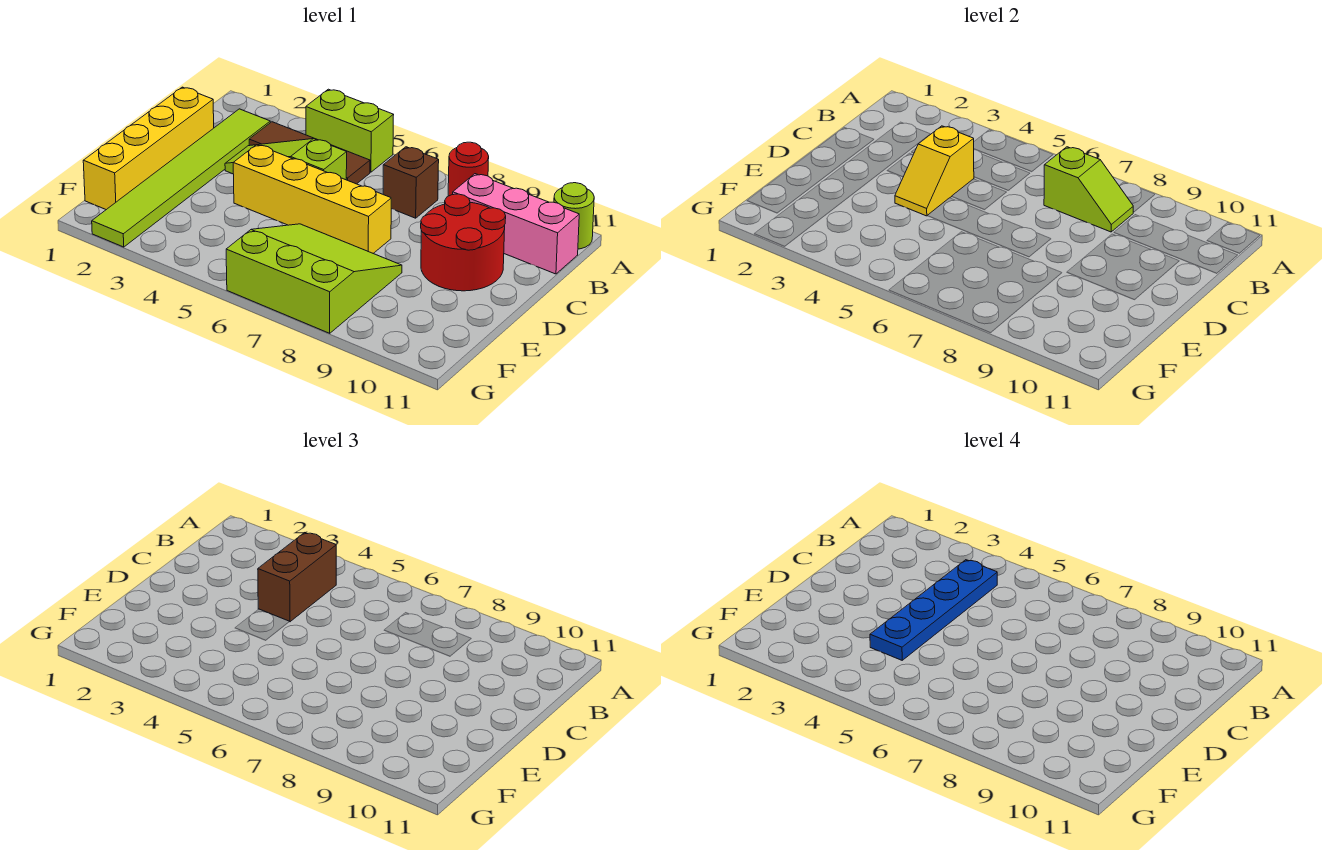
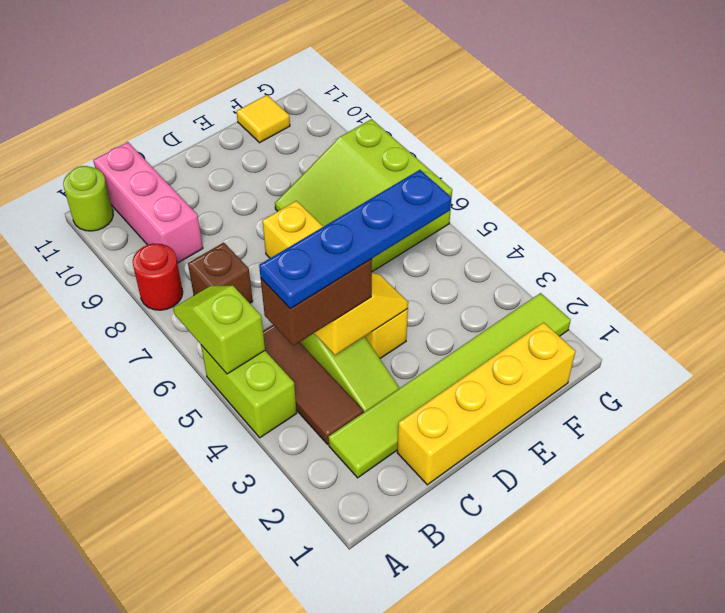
lime slope B7:B8 level 2 top 7 -> lime slope A5:A6 level 2 top 5
red round brick C9:D10 level 1 -> none
none -> yellow tile F11 level 1

